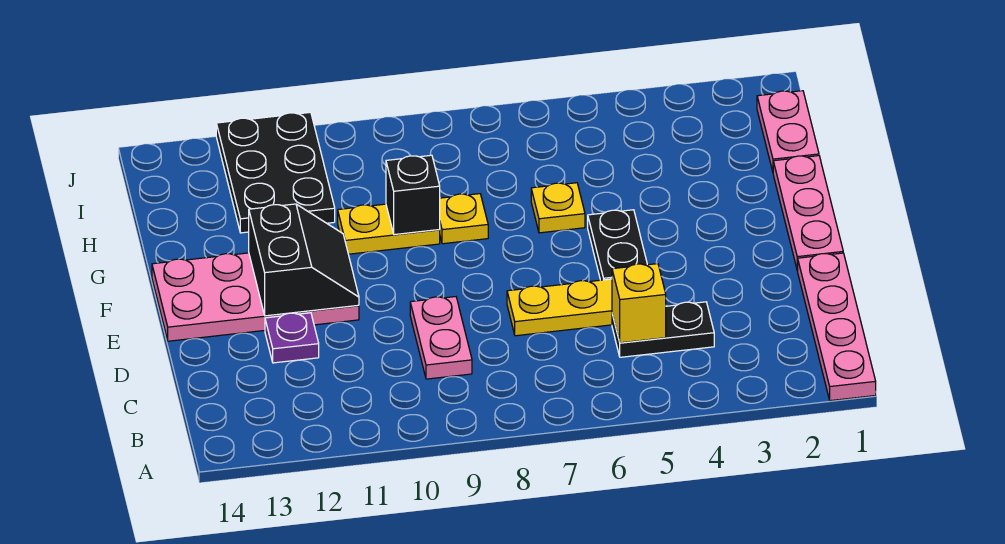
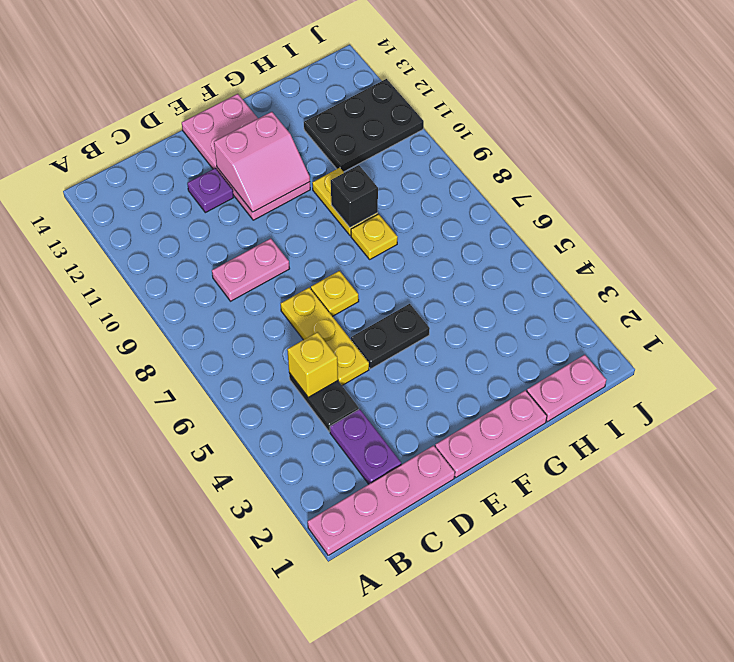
none -> purple plate C2:C3 level 1
black slope E11:F12 level 2 top 12 -> pink slope E11:F12 level 2 top 12
yellow plate G6 level 1 -> yellow plate E7 level 1

